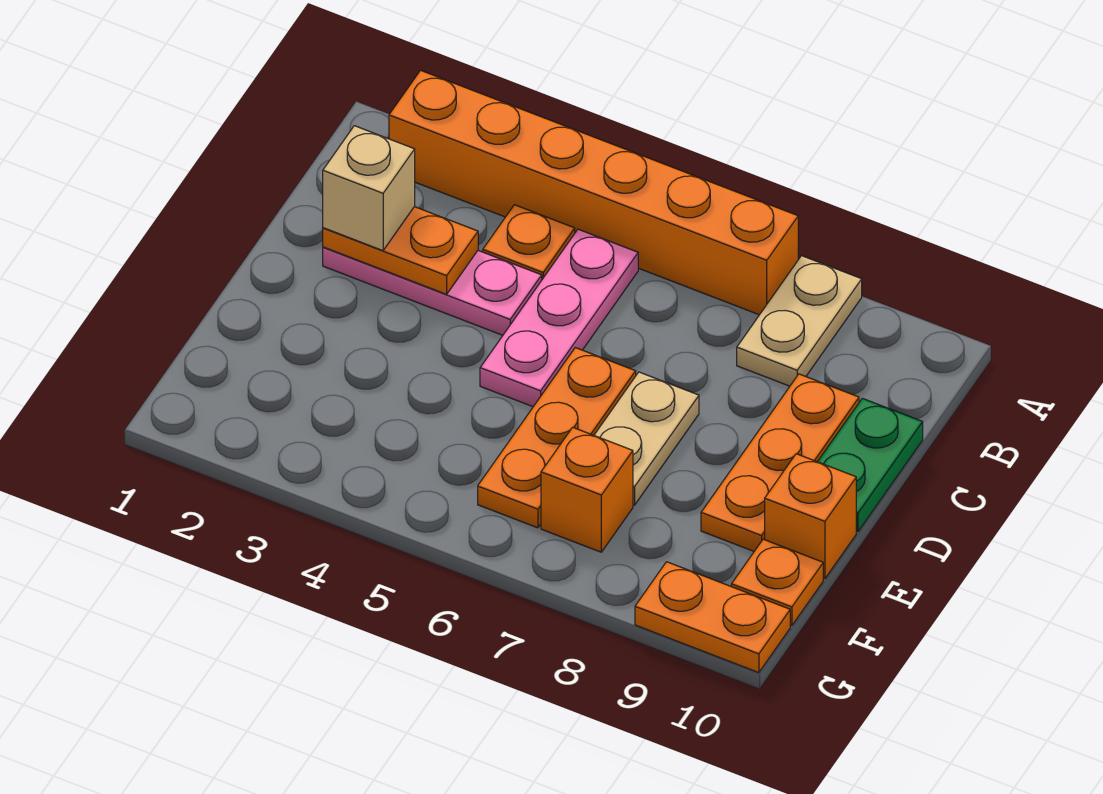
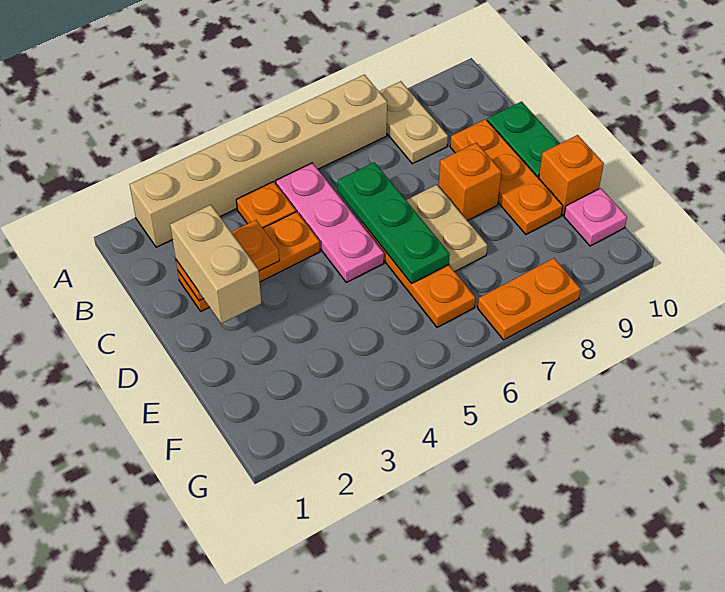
orange brick A2:A7 level 1 -> tan brick A2:A7 level 1
pink plate C2:C4 level 1 -> orange plate C2:C4 level 1
tan brick C2 level 3 -> tan brick C2:D2 level 3
none -> green plate C6:E6 level 2
orange brick F7 level 1 -> orange brick D8 level 1
orange plate F10 level 1 -> pink plate F10 level 1
orange plate G9:G10 level 1 -> orange plate G7:G8 level 1

